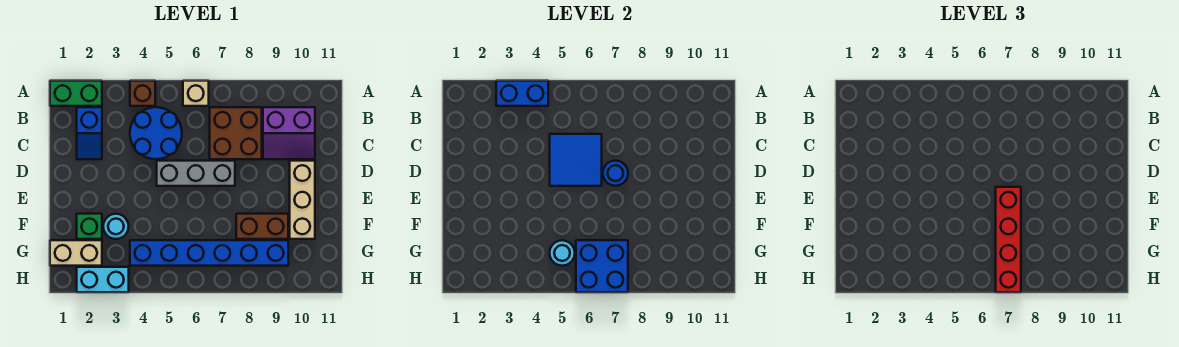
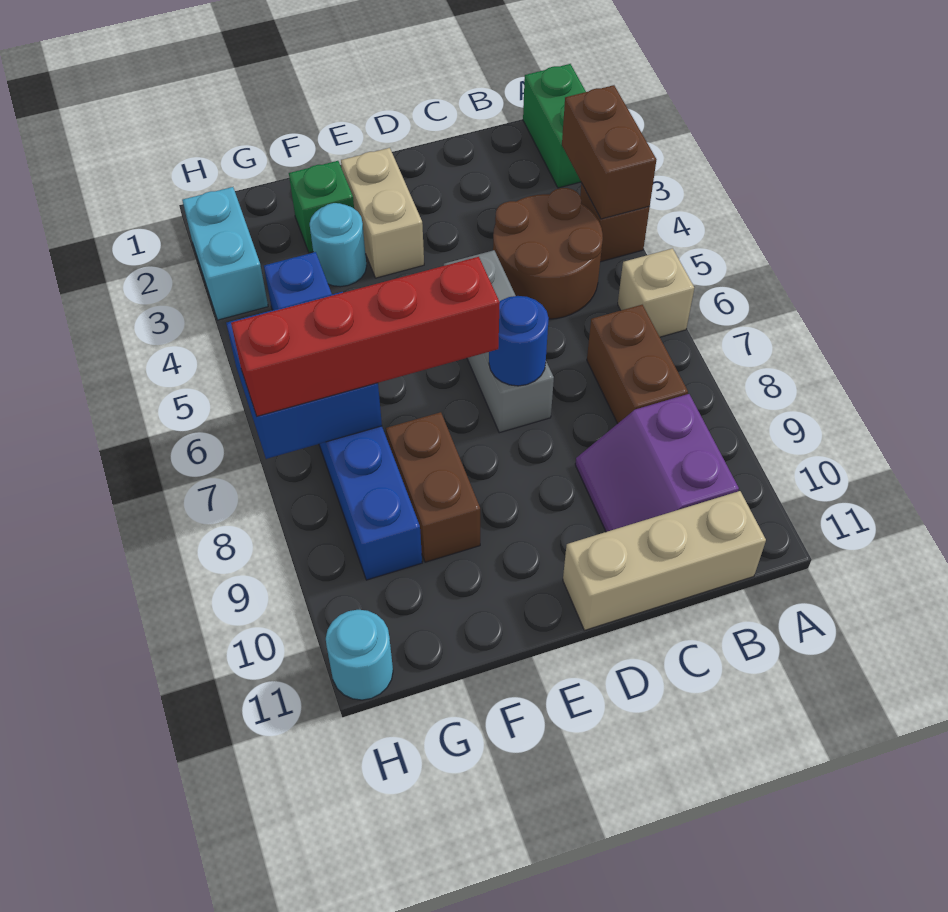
blue brick A3:A4 level 2 -> brown brick A3:A4 level 2
blue slope B2:C2 level 1 top B -> none
blue round brick B4:C5 level 1 -> brown round brick B4:C5 level 1
brown brick B7:C8 level 1 -> brown brick B7:B8 level 1
blue tile C5:D6 level 2 -> none
tan brick D10:F10 level 1 -> tan brick B11:D11 level 1
tan brick G1:G2 level 1 -> tan brick E2:E3 level 1
cyan round brick G5 level 2 -> cyan round brick H11 level 1

